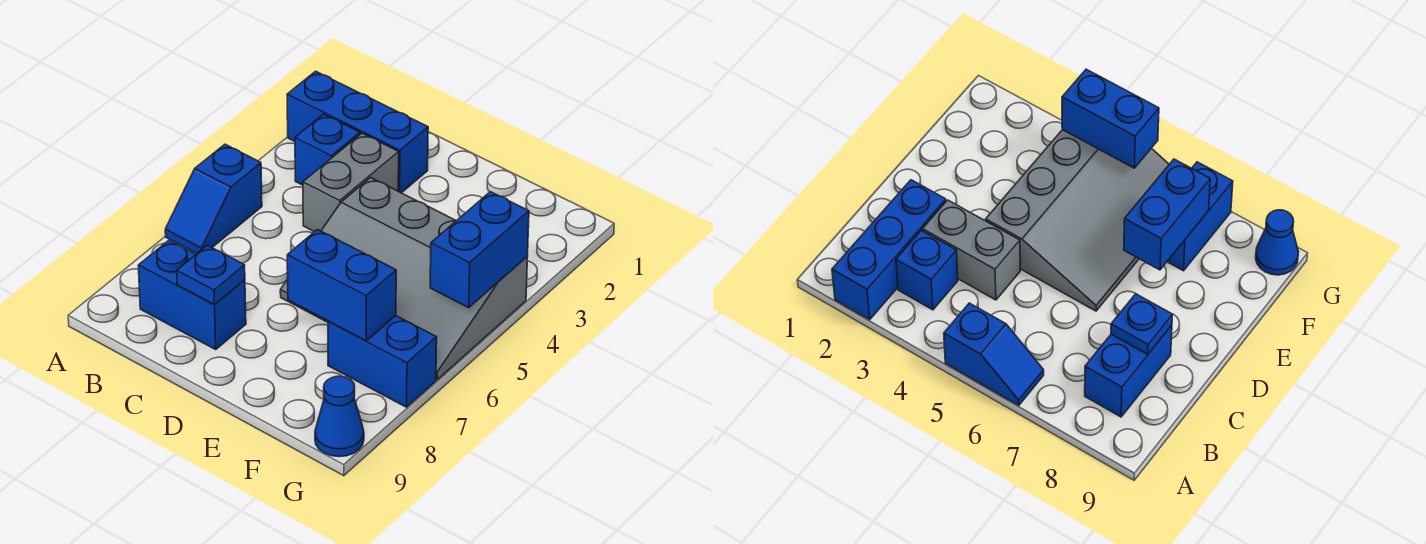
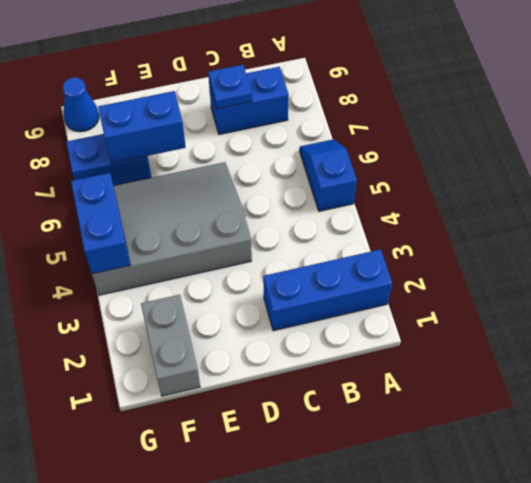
blue brick B3 level 1 -> none
grey brick C3:C4 level 1 -> grey brick F1:F2 level 1

